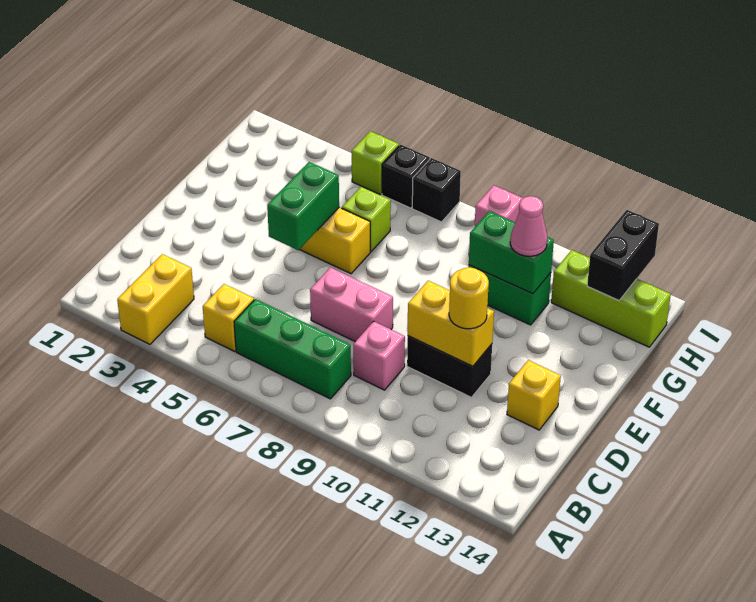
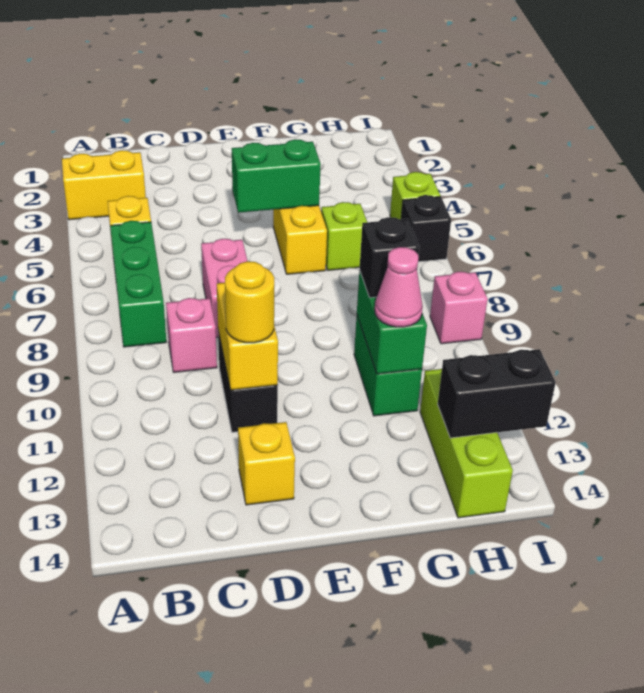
black brick I7 level 1 -> black brick G10 level 3

